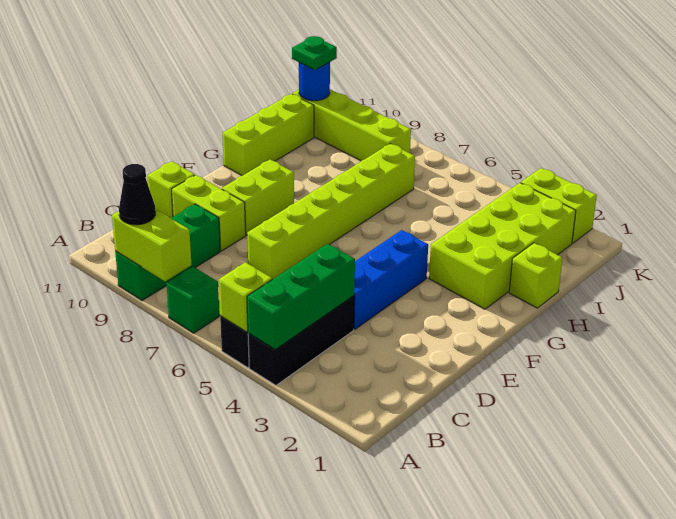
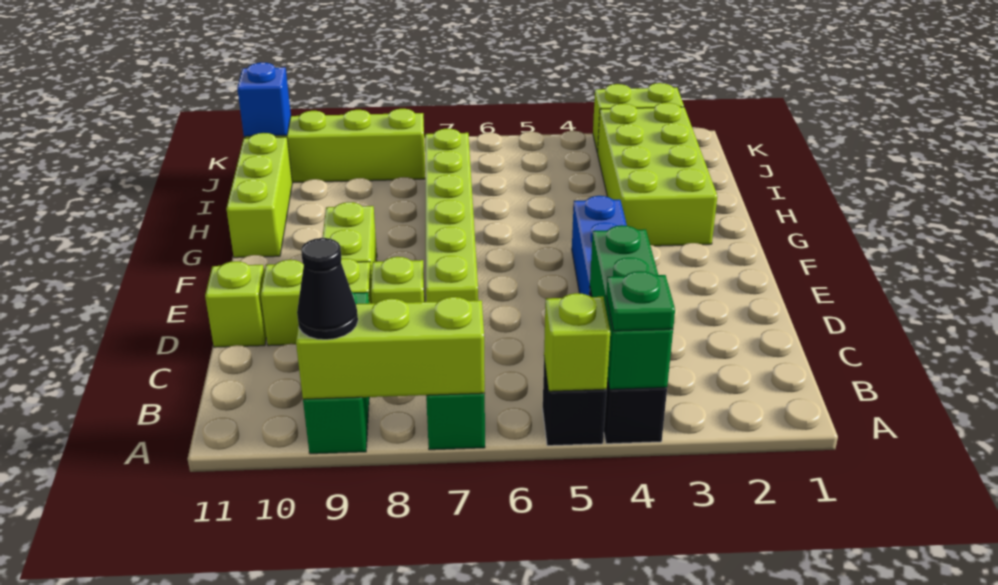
lime brick A8:A9 level 2 -> lime brick A7:A9 level 2
lime brick H1 level 1 -> lime brick D8 level 1
blue round brick J11 level 2 -> blue brick J11 level 2
green plate J11 level 3 -> green plate A4 level 3

